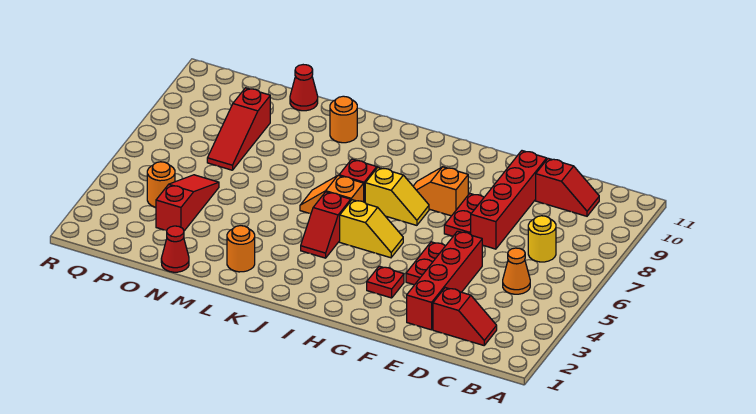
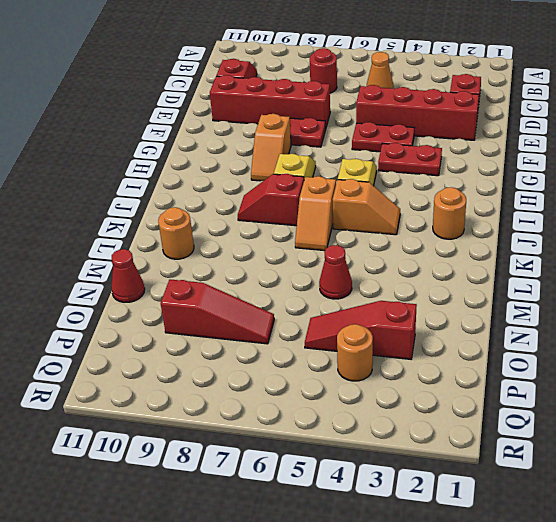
yellow round brick C7 level 1 -> red round brick C7 level 1
red plate G3 level 1 -> red plate G3:G4 level 1
red slope J4:J5 level 1 top 5 -> orange slope J4:J5 level 1 top 5
orange round brick L2 level 1 -> orange round brick J2 level 1
red cone N1 level 1 -> red cone M5 level 1

